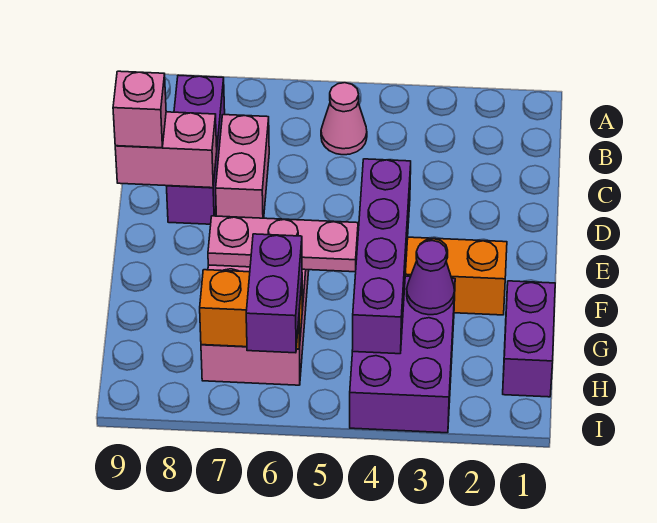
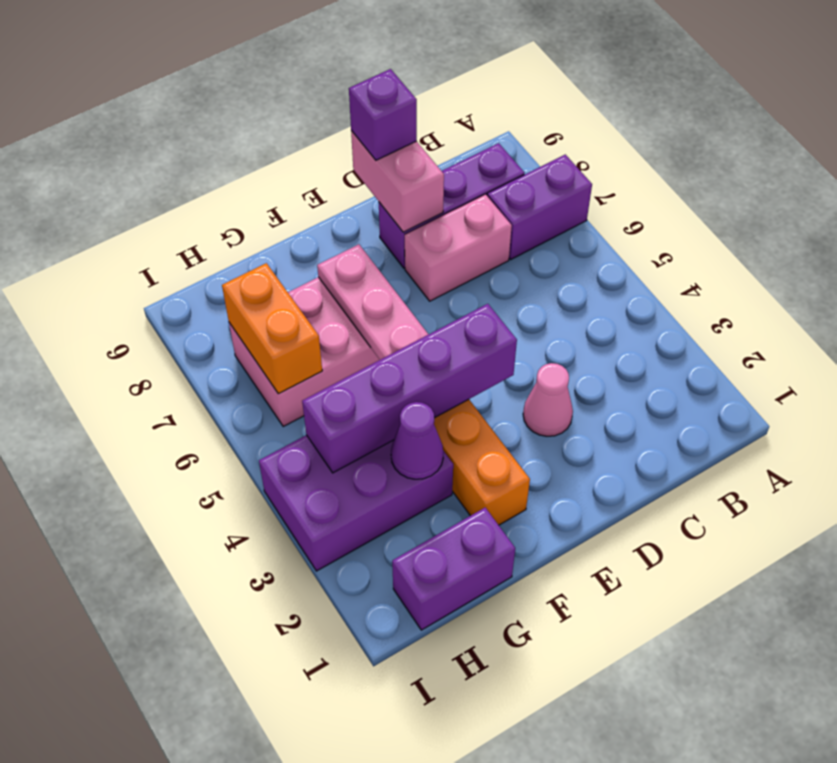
pink cone B5 level 1 -> pink cone D3 level 1
pink brick D9 level 3 -> purple brick D9 level 3
purple brick H6:I6 level 3 -> purple brick A7:B7 level 1

